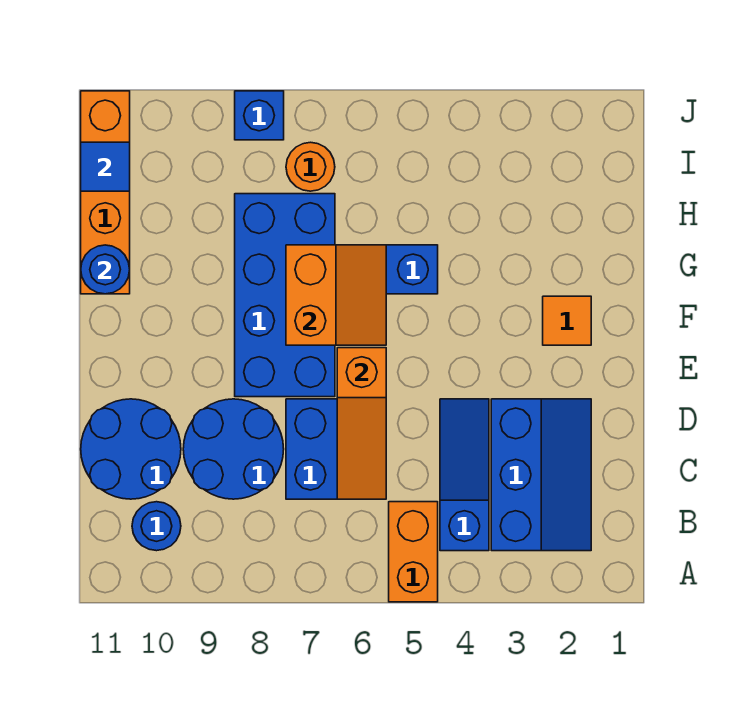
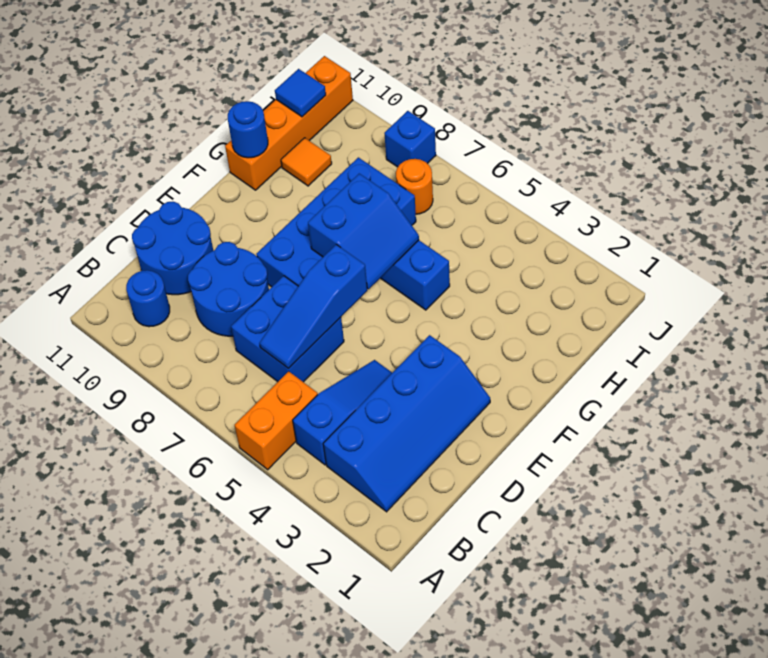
blue slope B2:D3 level 1 top 3 -> blue slope B2:E3 level 1 top 3
orange slope C6:E6 level 2 top E -> blue slope C6:E6 level 2 top E
orange tile F2 level 1 -> orange tile H10 level 1
orange slope F6:G7 level 2 top 7 -> blue slope F6:G7 level 2 top 7

